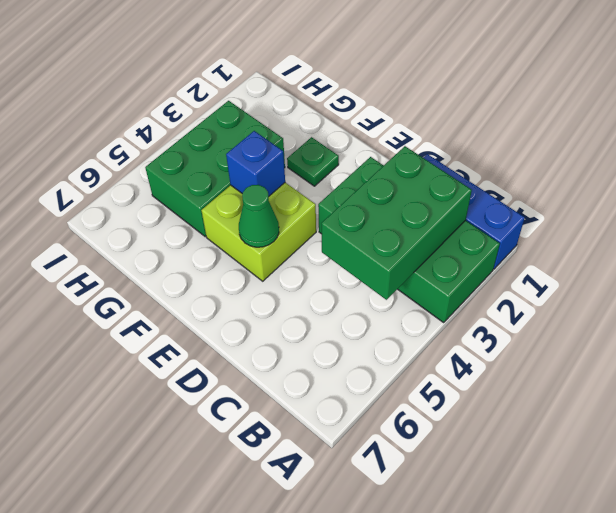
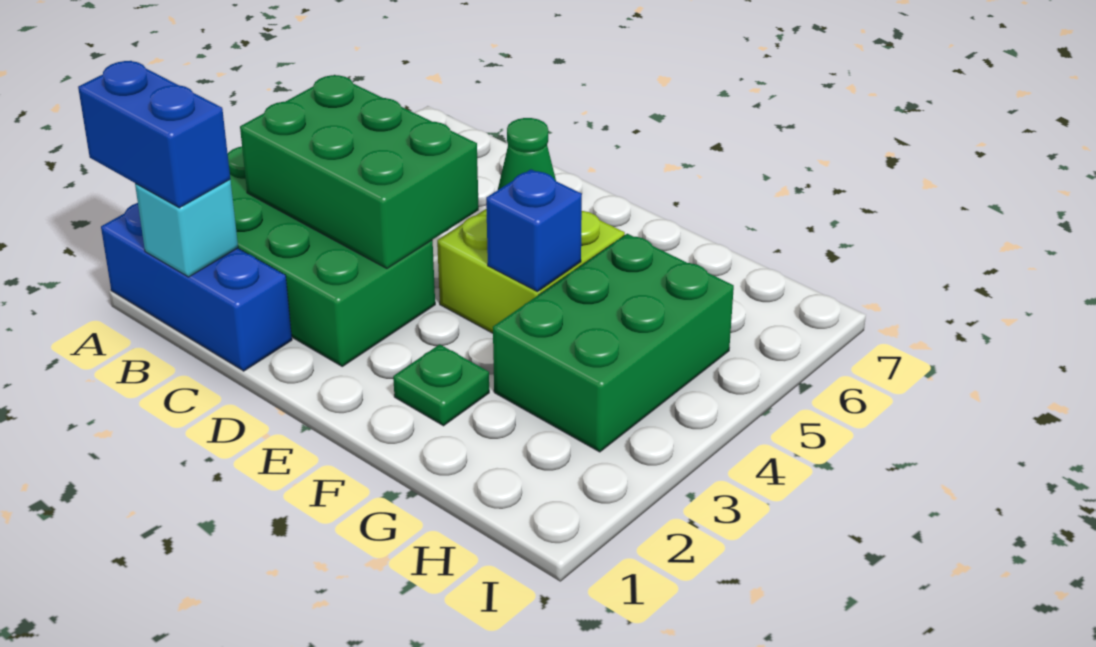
none -> blue brick A1:B1 level 3
none -> cyan brick B1 level 2
green brick B2:C4 level 2 -> green brick B3:D4 level 2

